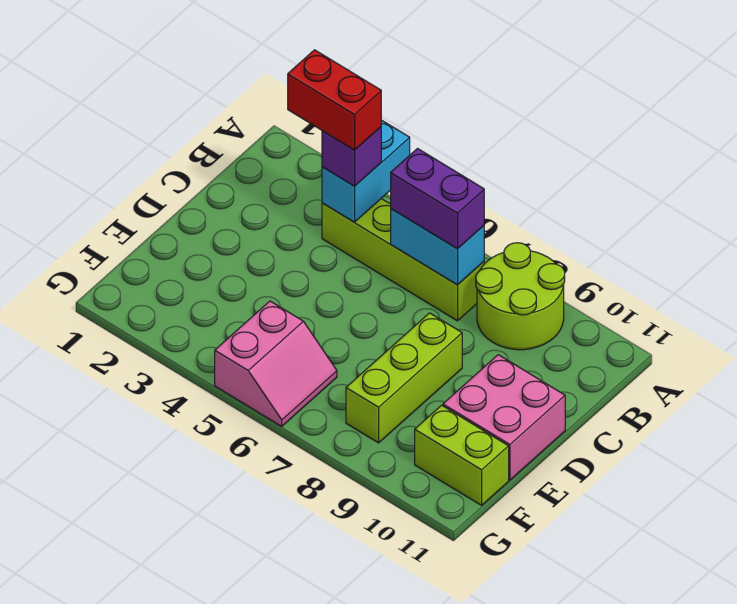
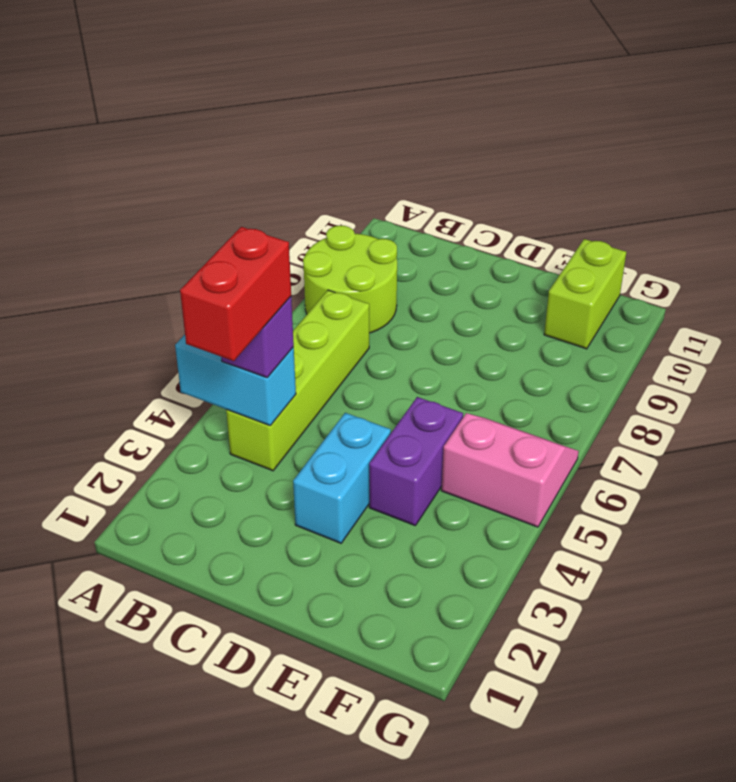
cyan brick B6:B7 level 2 -> cyan brick D3:D4 level 1
purple brick B6:B7 level 3 -> purple brick E4:E5 level 1
lime brick D8:F8 level 1 -> none
pink brick D10:E11 level 1 -> none

